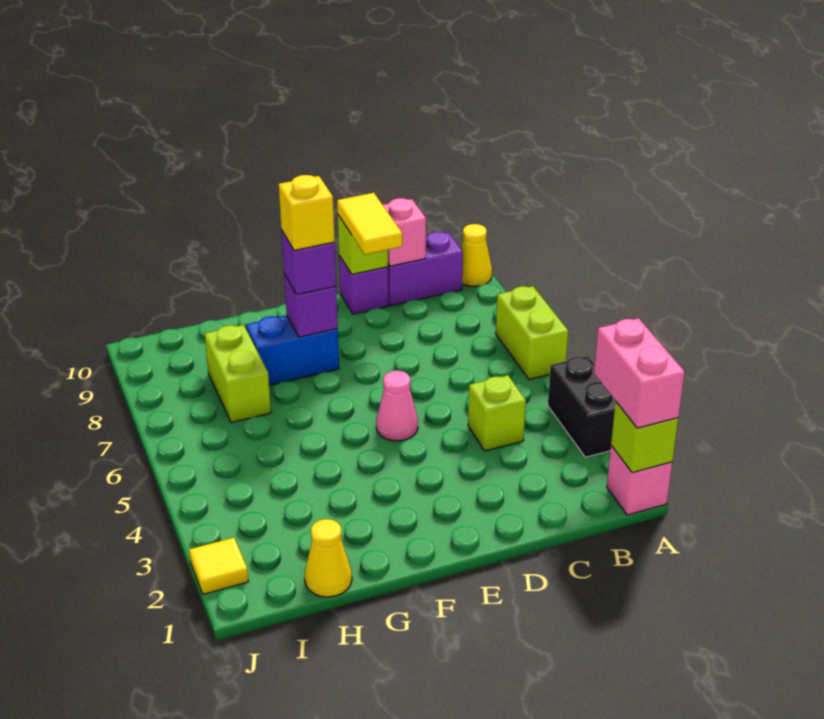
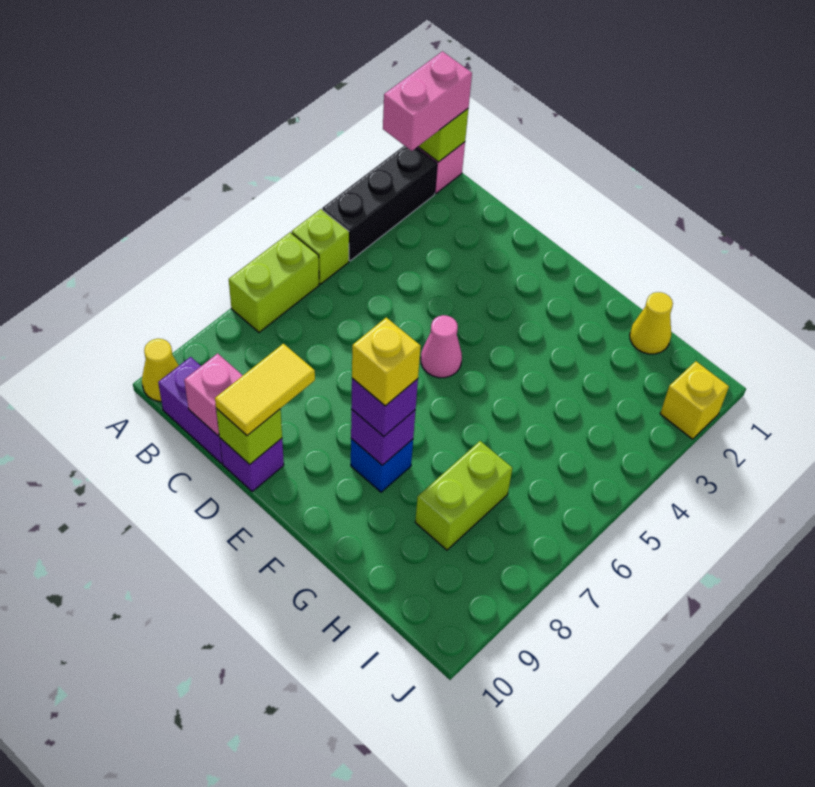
black brick A3:A4 level 1 -> black brick A2:A4 level 1
lime brick C4 level 1 -> lime brick A5 level 1
blue brick F8:G8 level 1 -> blue brick F8 level 1
yellow tile J2 level 1 -> yellow brick J2 level 1

